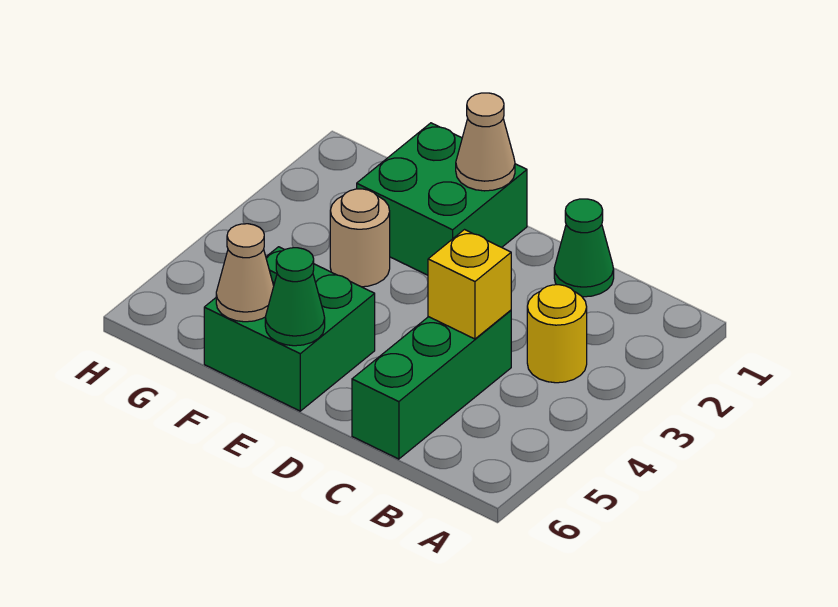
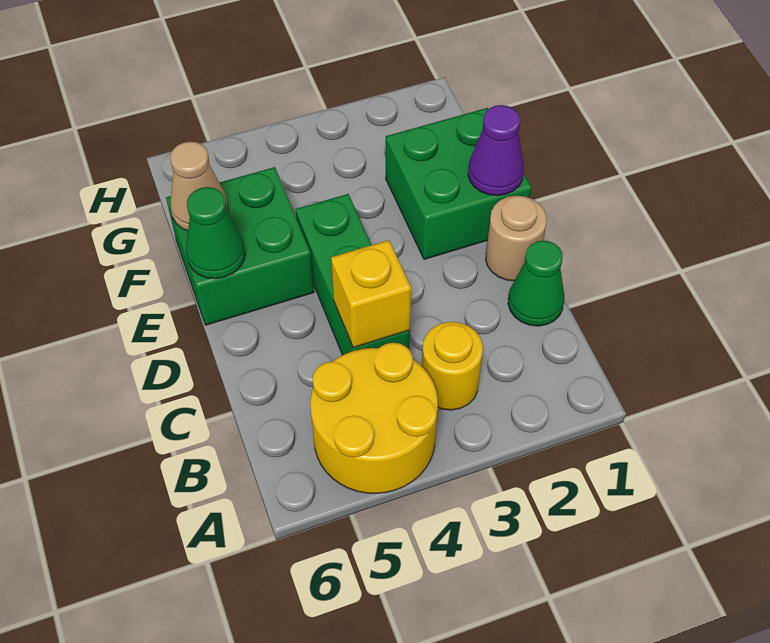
none -> yellow round brick A4:B5 level 1
green brick C4:C6 level 1 -> green brick C4:E4 level 1
tan cone E1 level 2 -> purple cone E1 level 2
tan round brick F3 level 1 -> tan round brick D1 level 1

